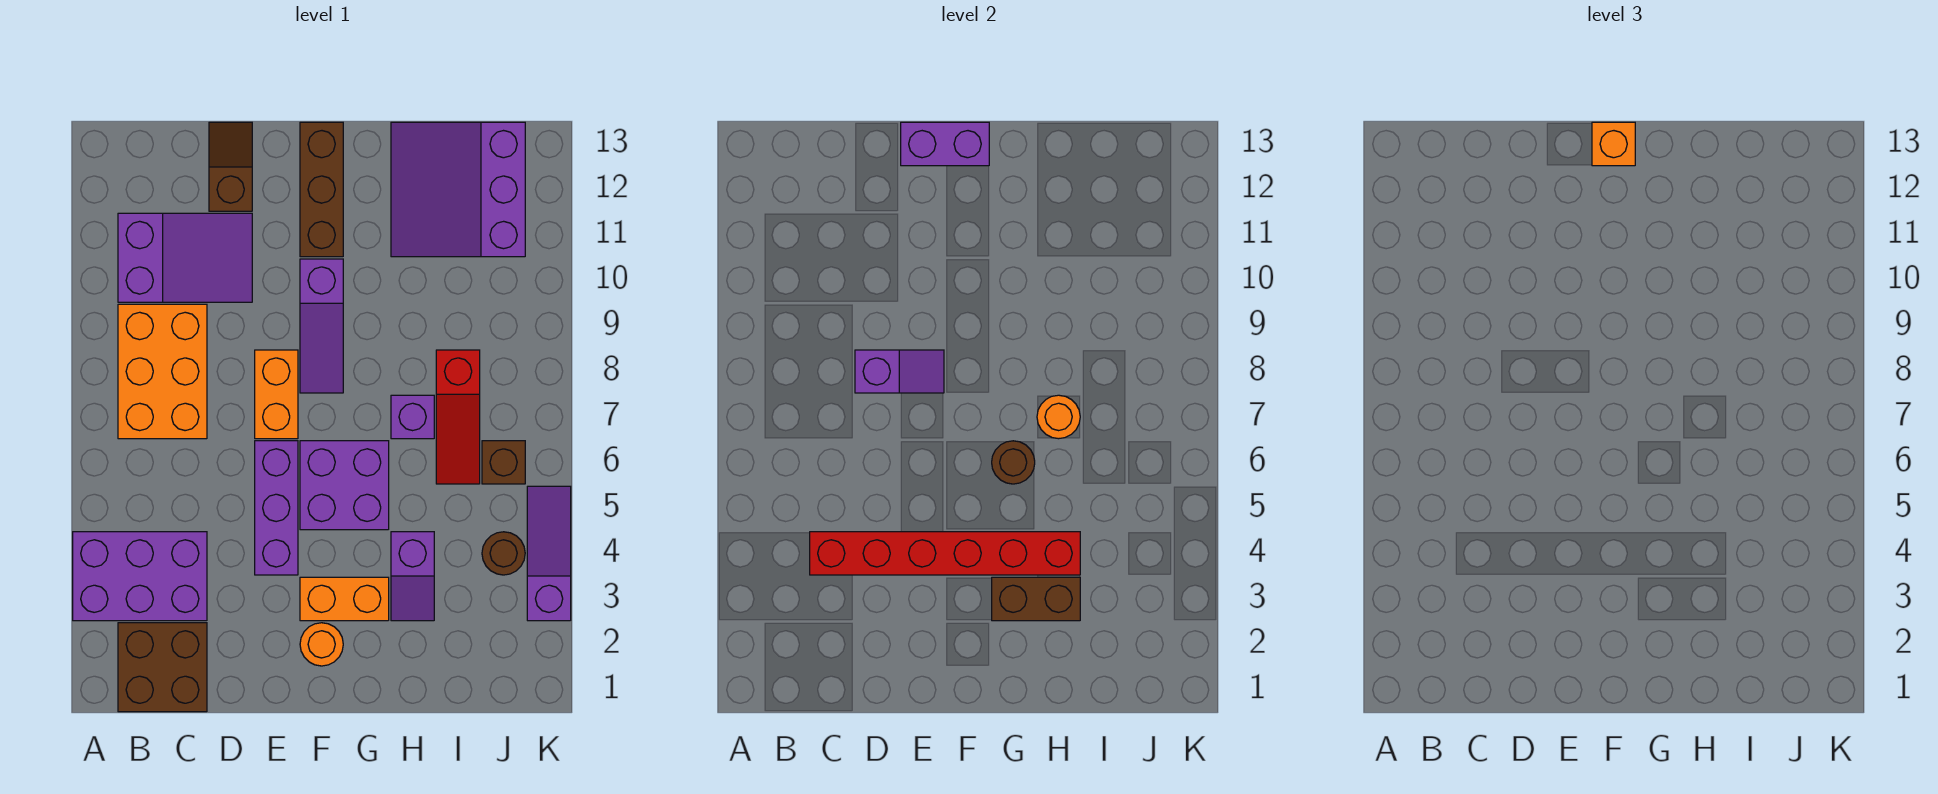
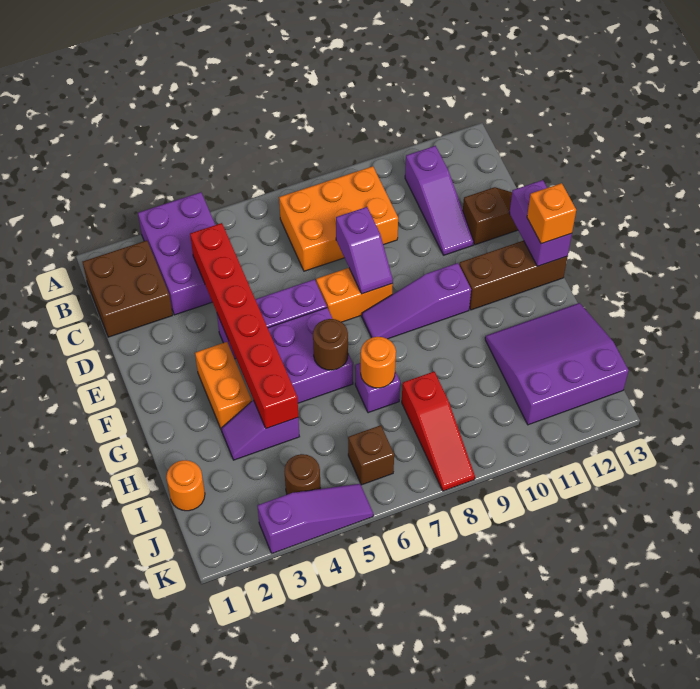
purple slope B10:D11 level 1 top B -> purple slope B11:D11 level 1 top B
orange round brick F2 level 1 -> orange round brick I1 level 1
brown brick G3:H3 level 2 -> none
red slope I6:I8 level 1 top 8 -> red slope I8:K8 level 1 top I

